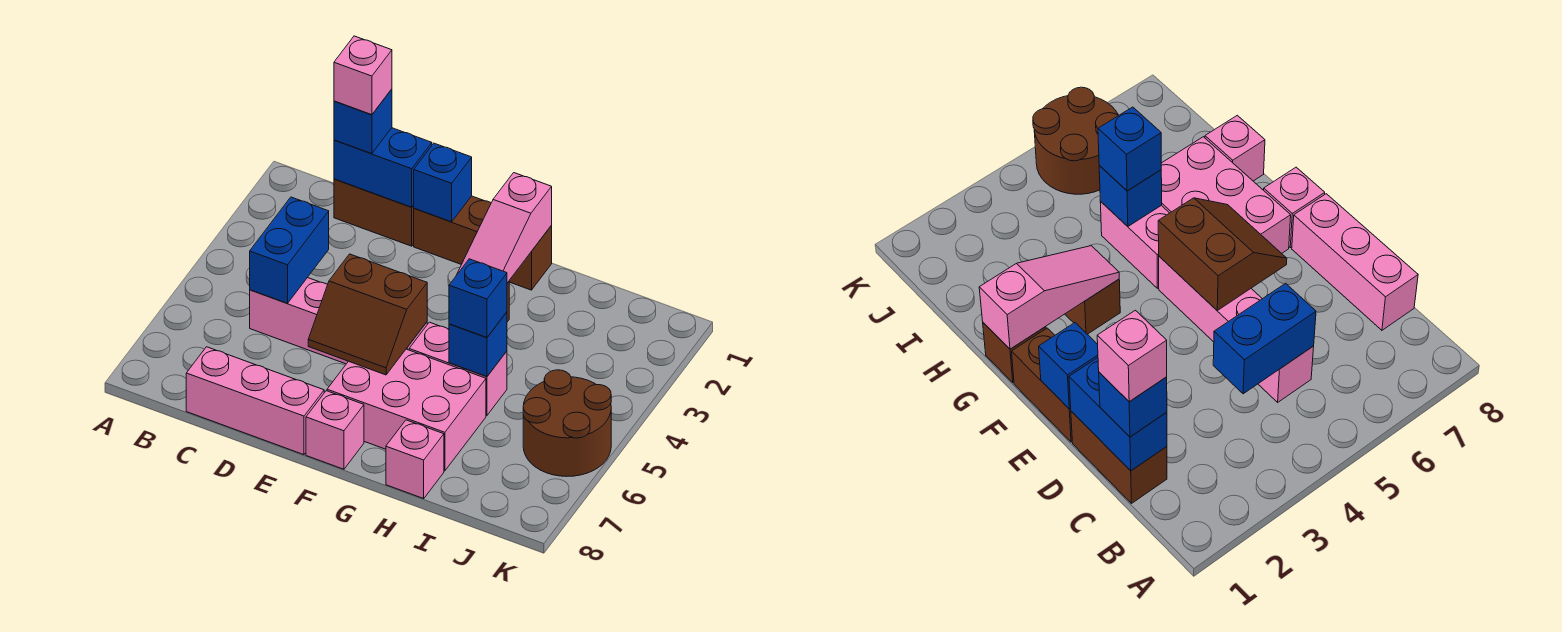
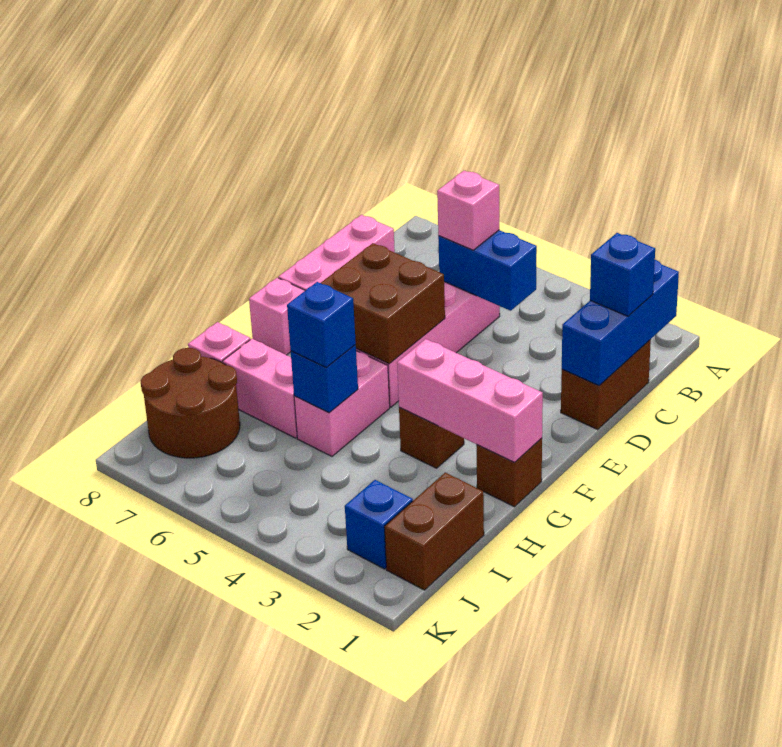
blue brick C1:D1 level 2 -> blue brick B1:D1 level 2
pink brick C1 level 4 -> pink brick C5 level 3
brown brick E1:F1 level 1 -> brown brick I1:J1 level 1
blue brick E1 level 2 -> blue brick J2 level 1
brown slope E5:F6 level 2 top 5 -> brown brick E5:F6 level 2
pink brick F6:H7 level 1 -> pink brick H6:H7 level 1
pink slope G1:G3 level 2 top 1 -> pink brick G1:G3 level 2
brown round brick J5:K6 level 1 -> brown round brick I7:J8 level 1

